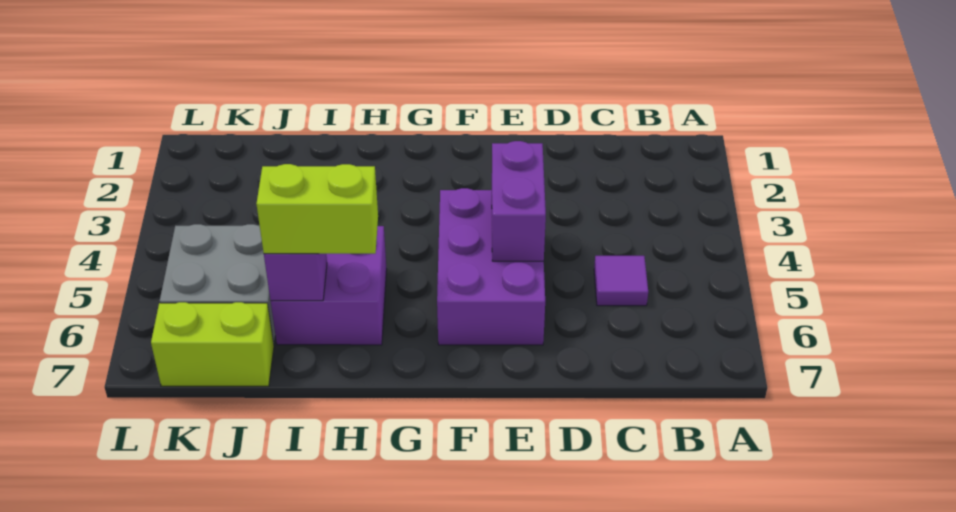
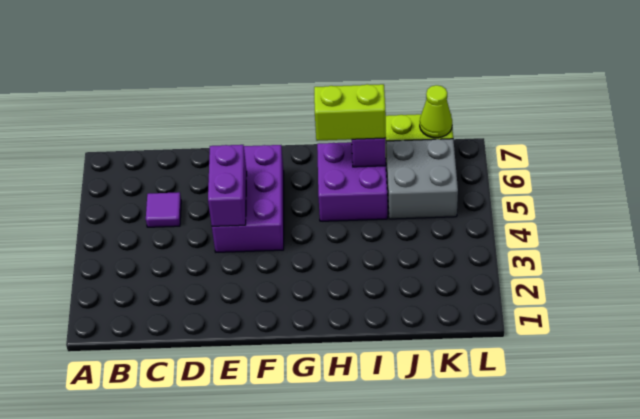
none -> lime cone K7 level 2

